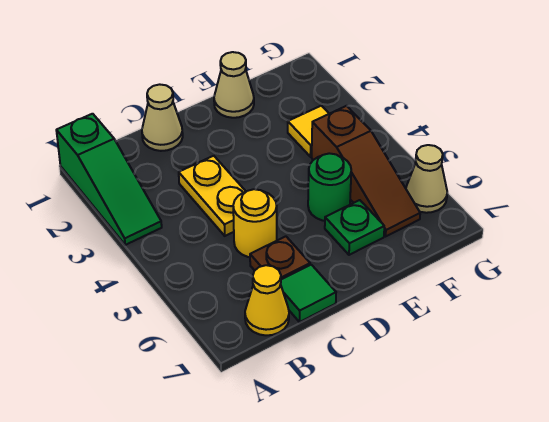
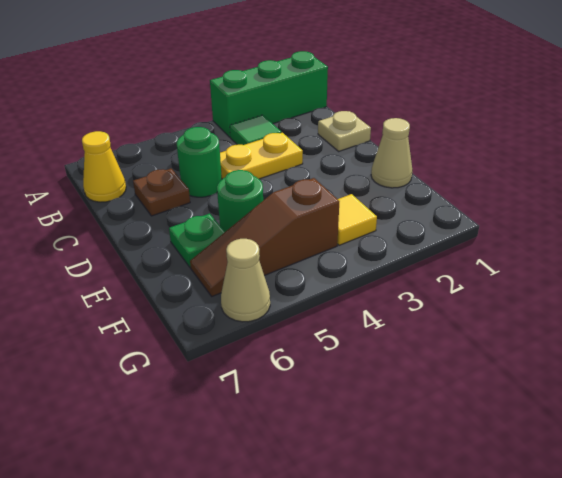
green slope A1:A3 level 1 top 1 -> green brick A1:A3 level 1
tan cone C1 level 1 -> tan plate C1 level 1
yellow round brick C5 level 1 -> green round brick C5 level 1
green tile C7 level 1 -> green tile B3 level 1

